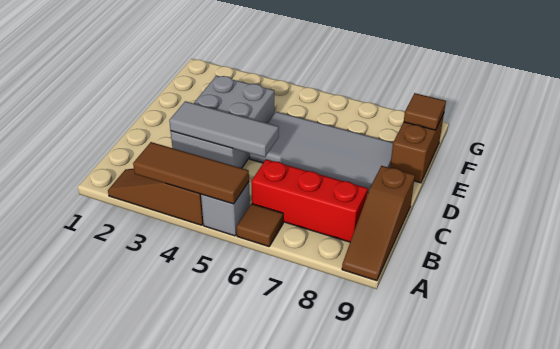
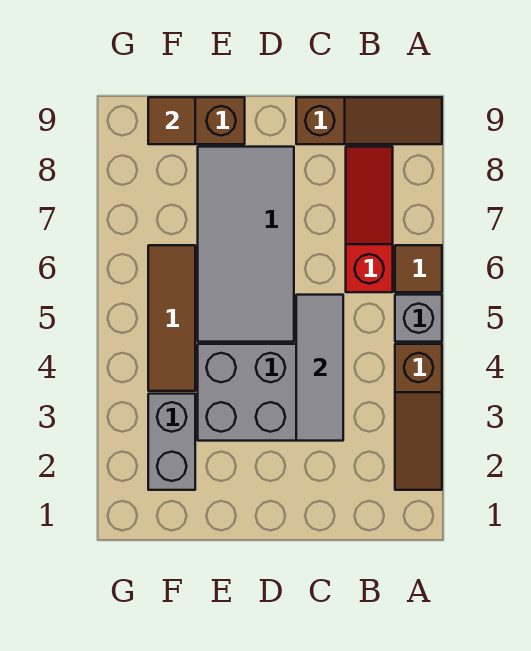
brown tile A3:A5 level 2 -> brown tile F4:F6 level 1
red brick B6:B8 level 1 -> red slope B6:B8 level 1 top 6
none -> grey brick F2:F3 level 1

